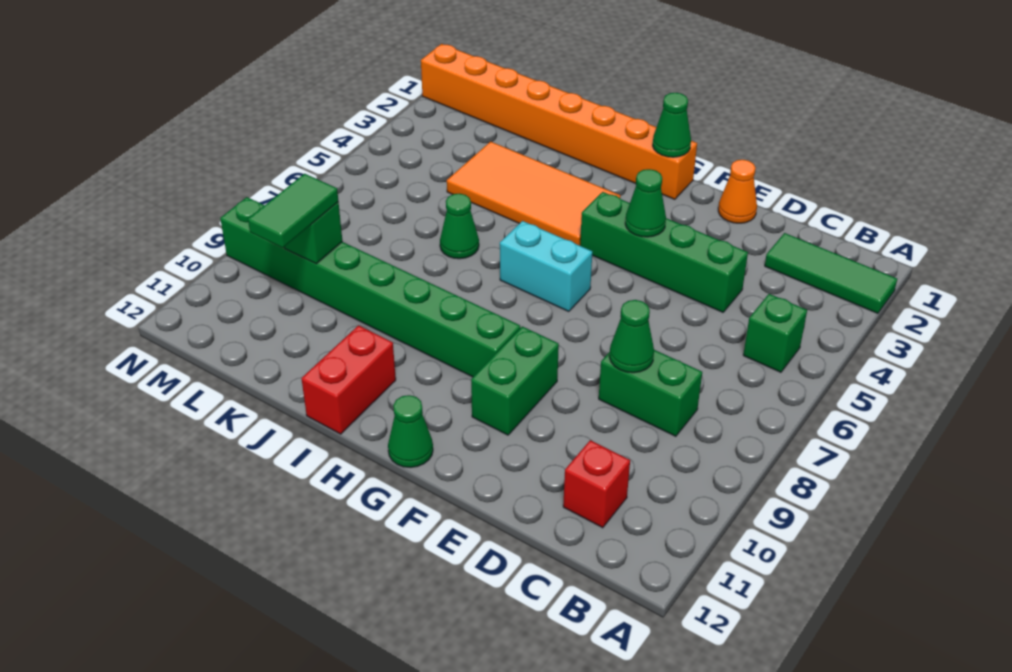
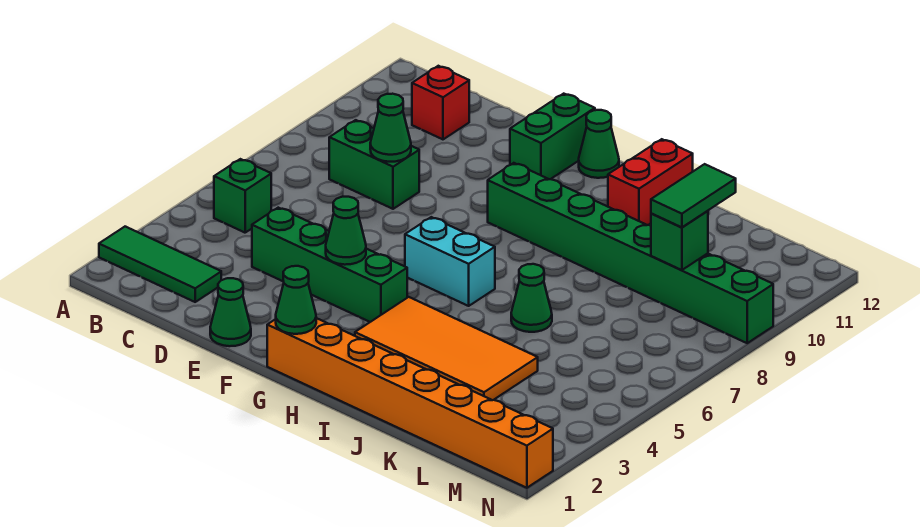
orange cone E1 level 1 -> green cone E1 level 1
green brick F9:F10 level 1 -> green brick F11:F12 level 1

